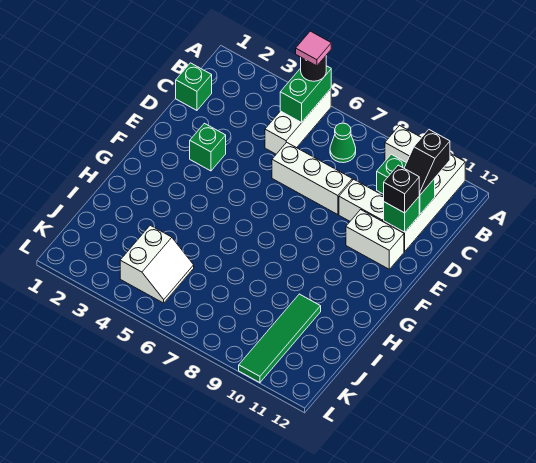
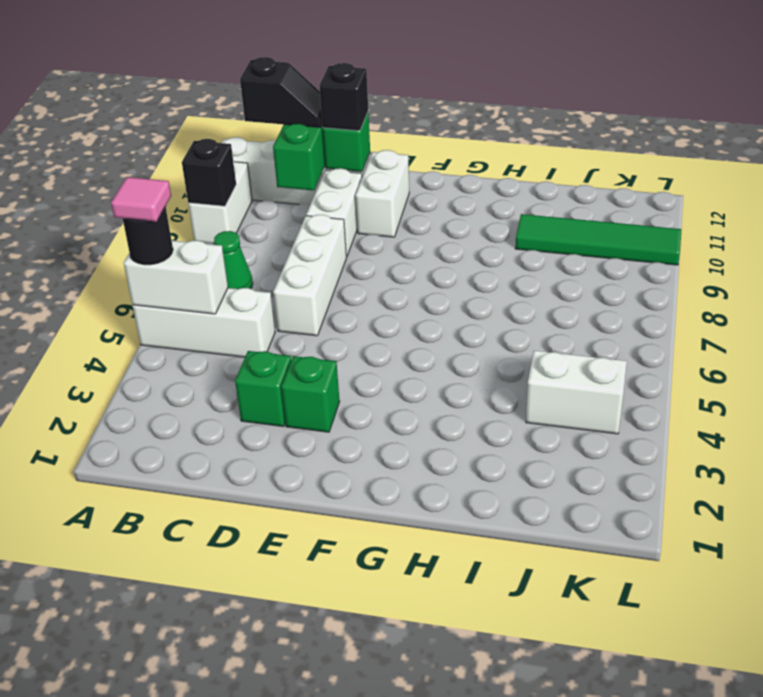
green brick A5:B5 level 2 -> white brick A5:B5 level 2
none -> black brick A9 level 2
green brick C1 level 1 -> green brick D3 level 1

